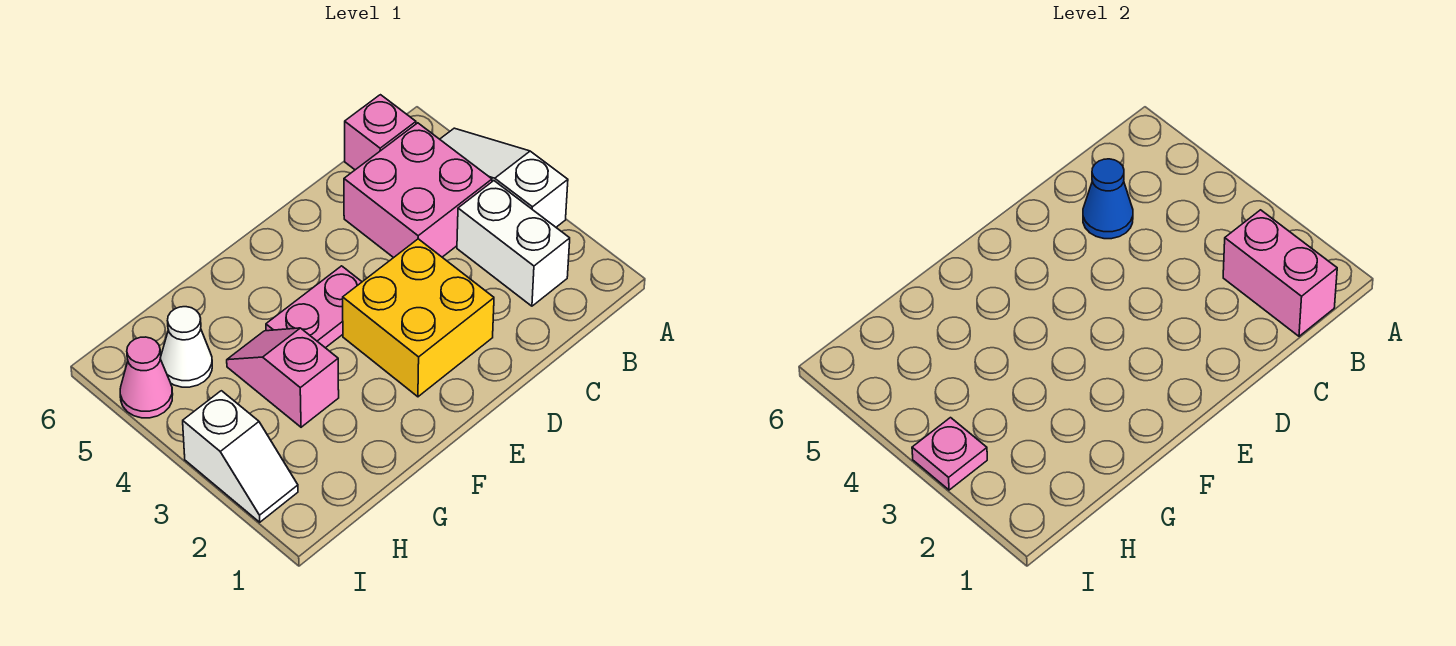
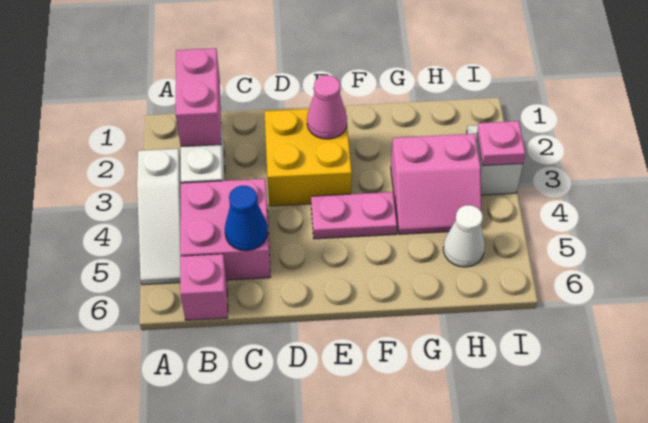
pink slope G3:G4 level 1 top 3 -> pink slope G3:H4 level 1 top 3
pink cone I5 level 1 -> pink cone E2 level 2

